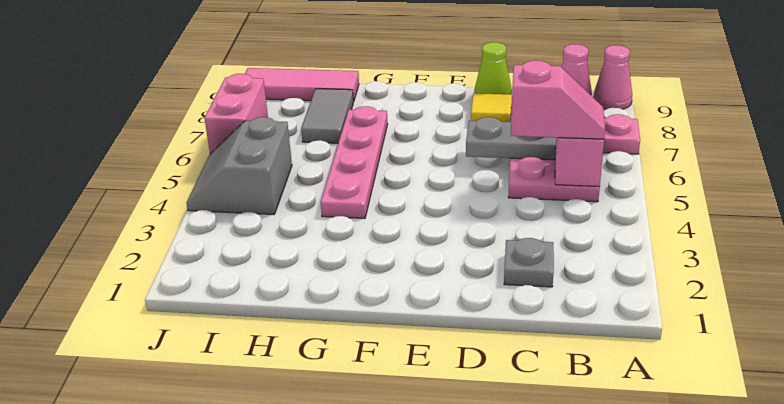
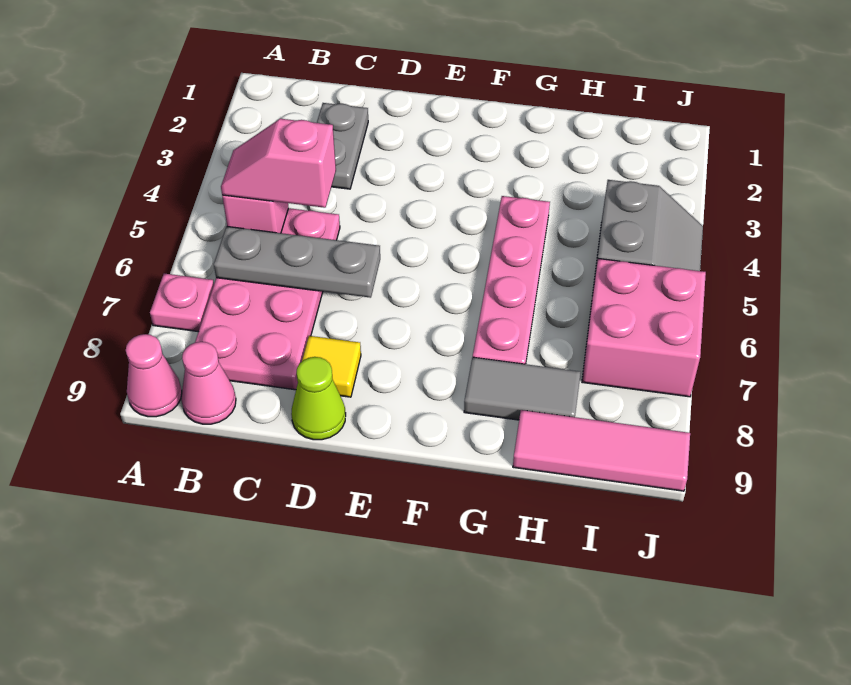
grey plate C2 level 1 -> grey plate C2:C3 level 1
grey tile H7:H8 level 1 -> grey tile G8:H8 level 1
pink brick J6:J7 level 1 -> pink brick I6:J7 level 1

